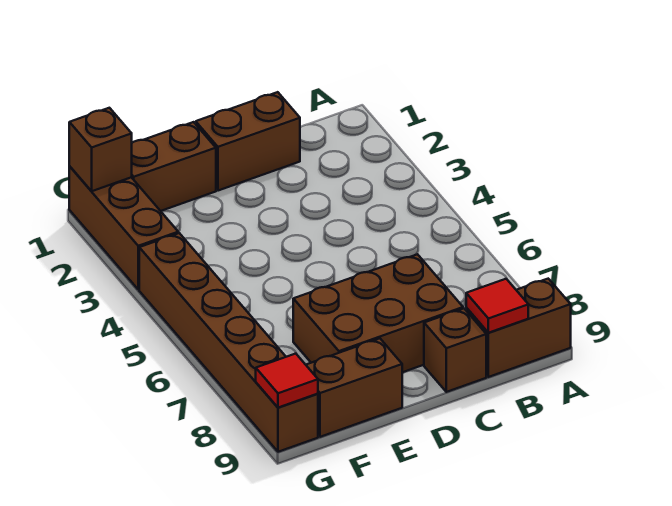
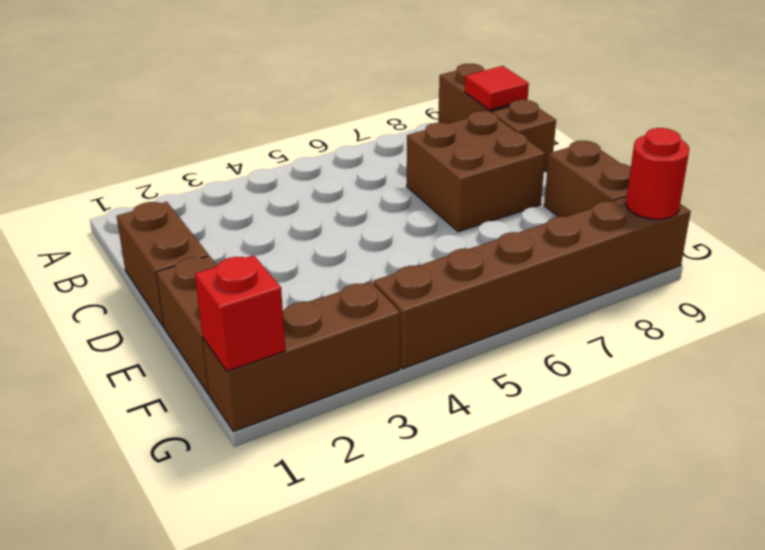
brown brick C7:E8 level 1 -> brown brick C7:D8 level 1
brown brick G1 level 2 -> red brick G1 level 2
red tile G9 level 2 -> red round brick G9 level 2

